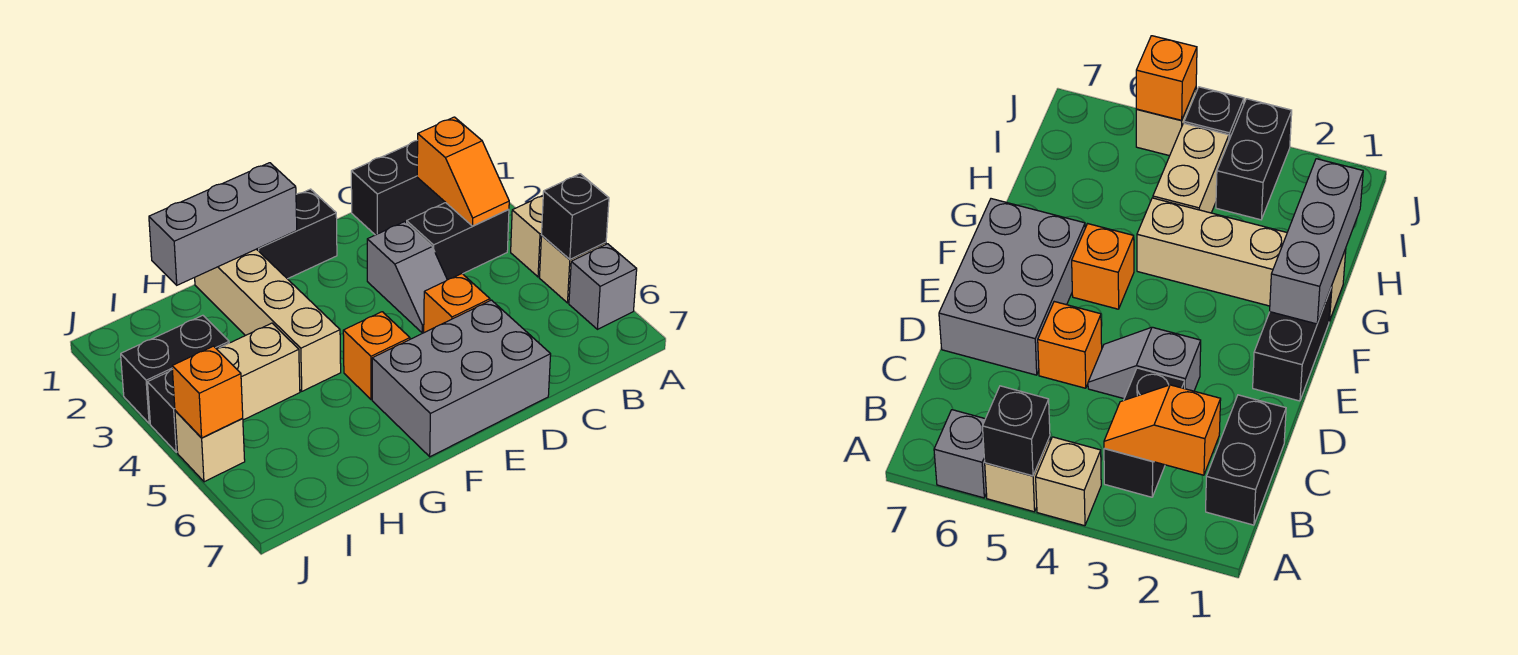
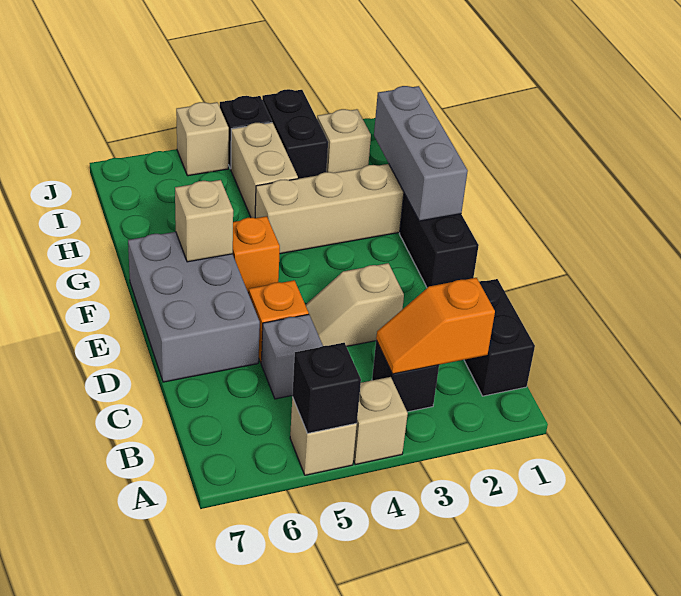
grey brick A6 level 1 -> grey brick C5 level 1
black brick B3:C3 level 1 -> black brick B3 level 1
grey slope D3:D4 level 1 top 3 -> tan slope D3:D4 level 1 top 3
none -> tan brick F6 level 2
none -> tan brick I2 level 1
orange brick J5 level 2 -> none

